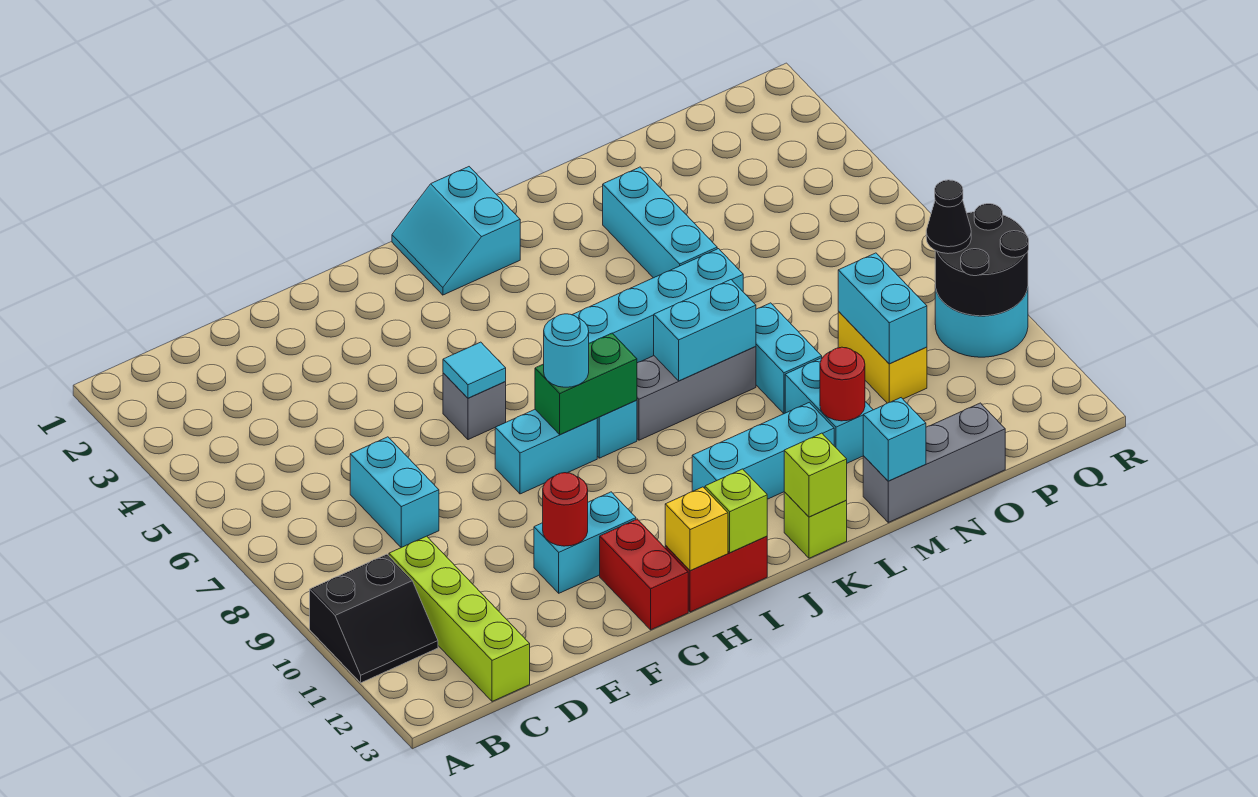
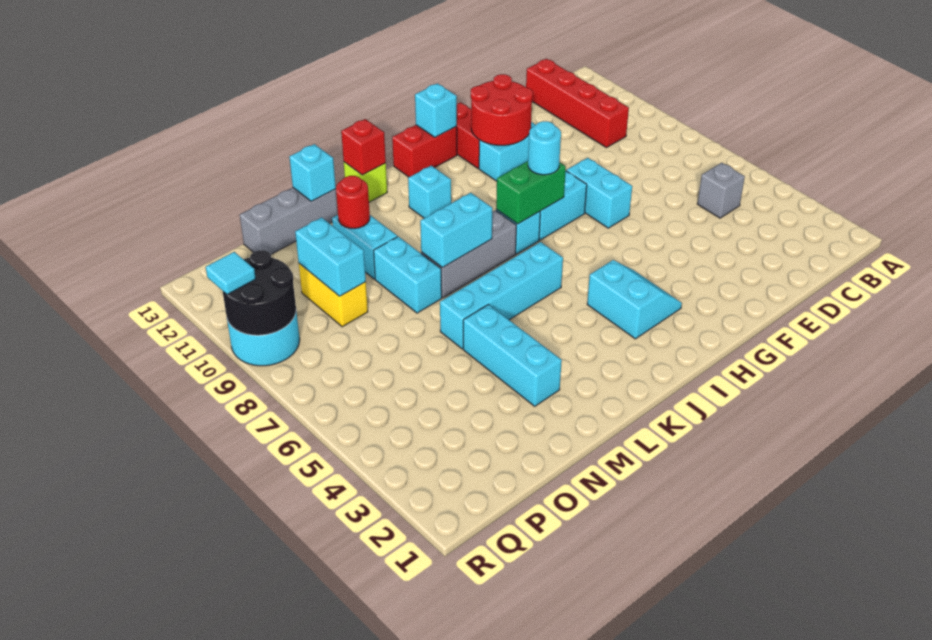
black slope A10:B11 level 1 top 10 -> none
lime brick C10:C13 level 1 -> red brick C10:C13 level 1
cyan brick D7:D8 level 1 -> cyan brick F7:F8 level 1
red round brick F11 level 2 -> red round brick F11:G12 level 2
grey brick G6 level 1 -> grey brick C5 level 1
cyan tile G6 level 2 -> cyan tile R10 level 3
yellow brick H13 level 2 -> cyan brick H13 level 2
cyan slope I1:J2 level 1 top J -> cyan slope H3:I4 level 1 top I
lime brick I13 level 2 -> none
cyan brick J11:L11 level 1 -> cyan brick J11 level 1
lime brick K13 level 2 -> red brick K13 level 2
black cone Q9 level 3 -> none

